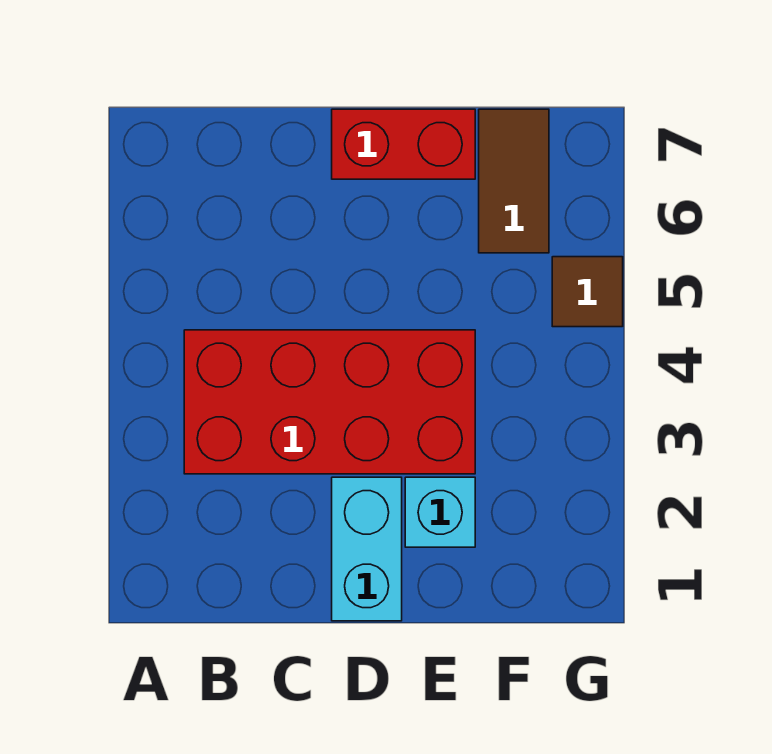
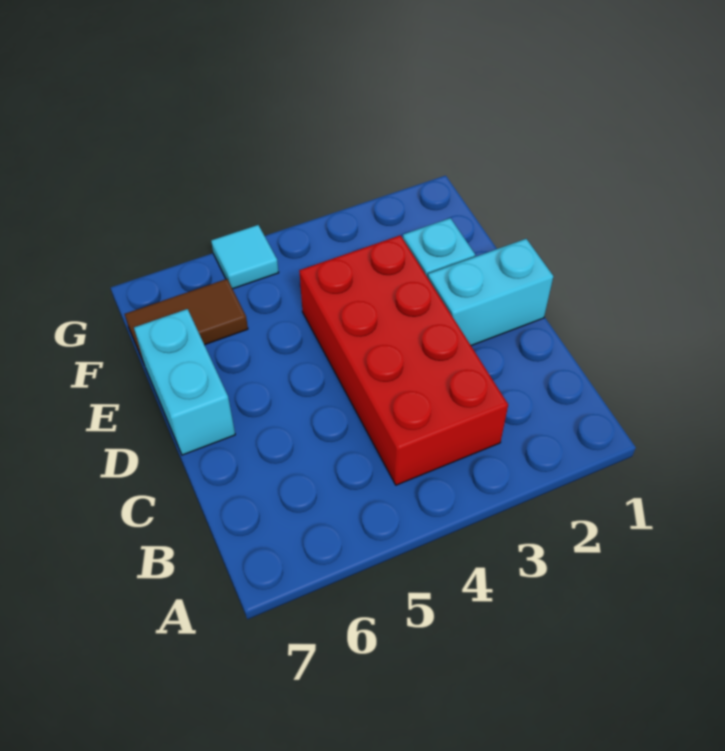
red brick D7:E7 level 1 -> cyan brick D7:E7 level 1
brown tile G5 level 1 -> cyan tile G5 level 1

